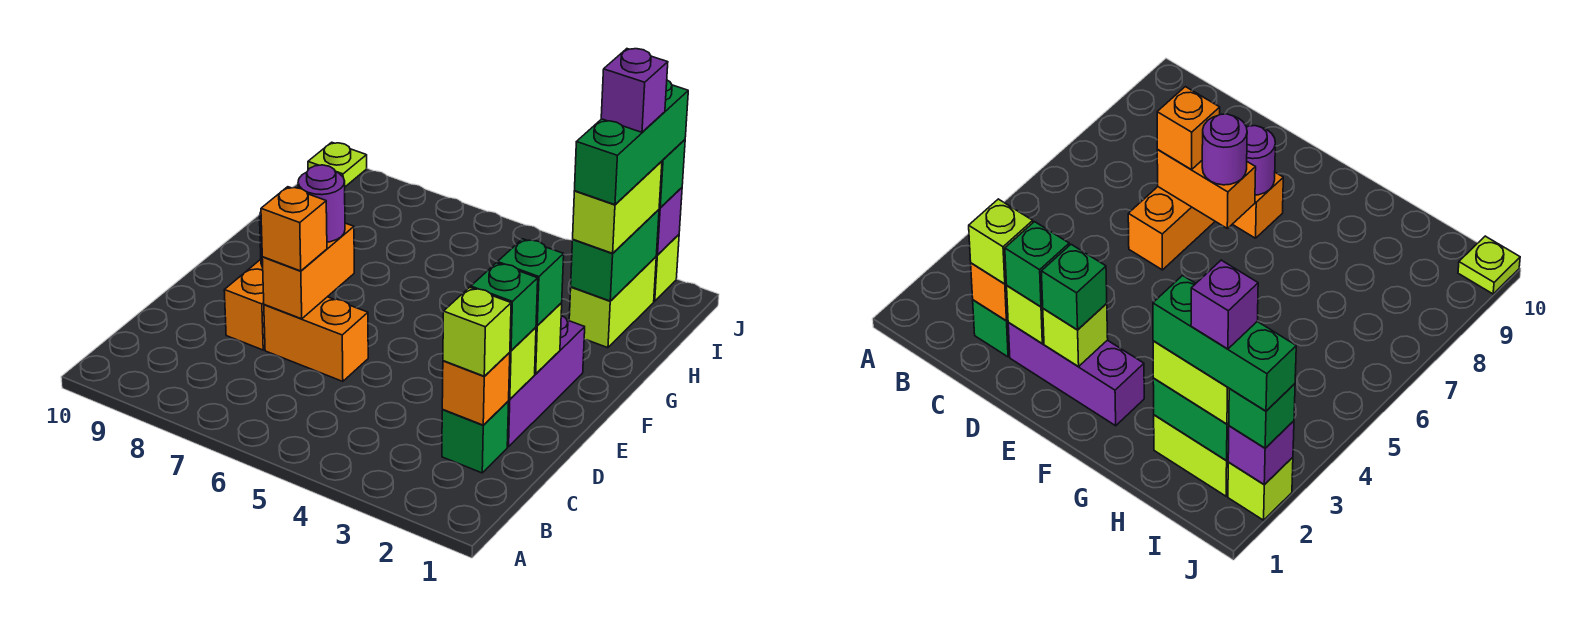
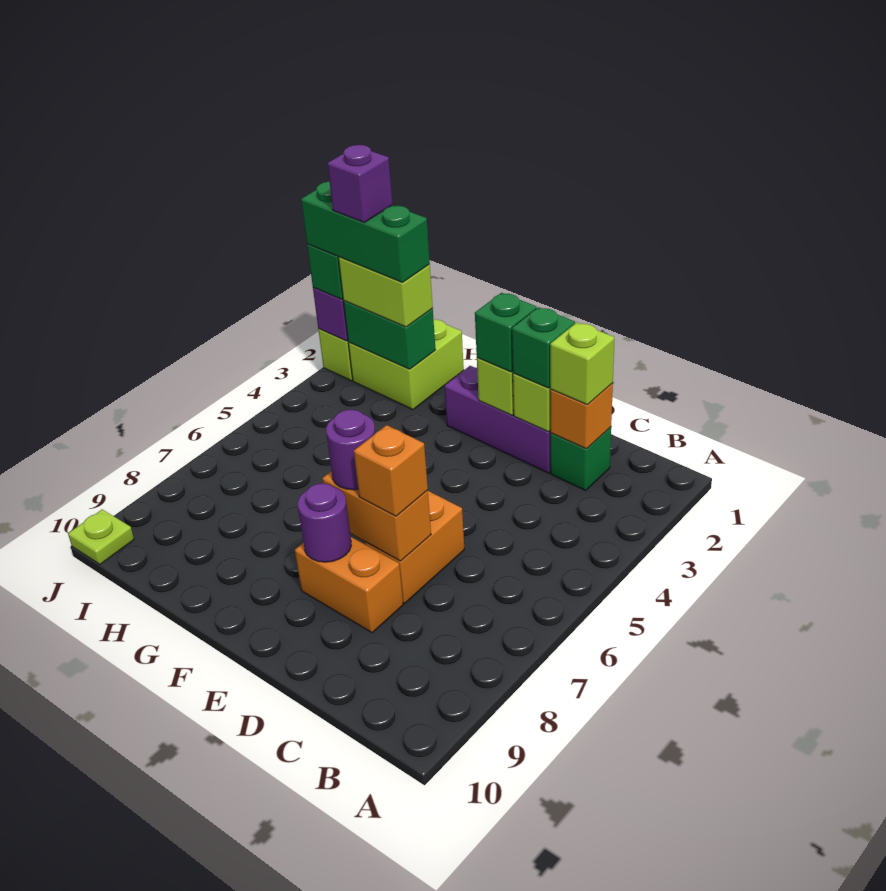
lime brick H2:I2 level 1 -> lime brick H1:I2 level 1

